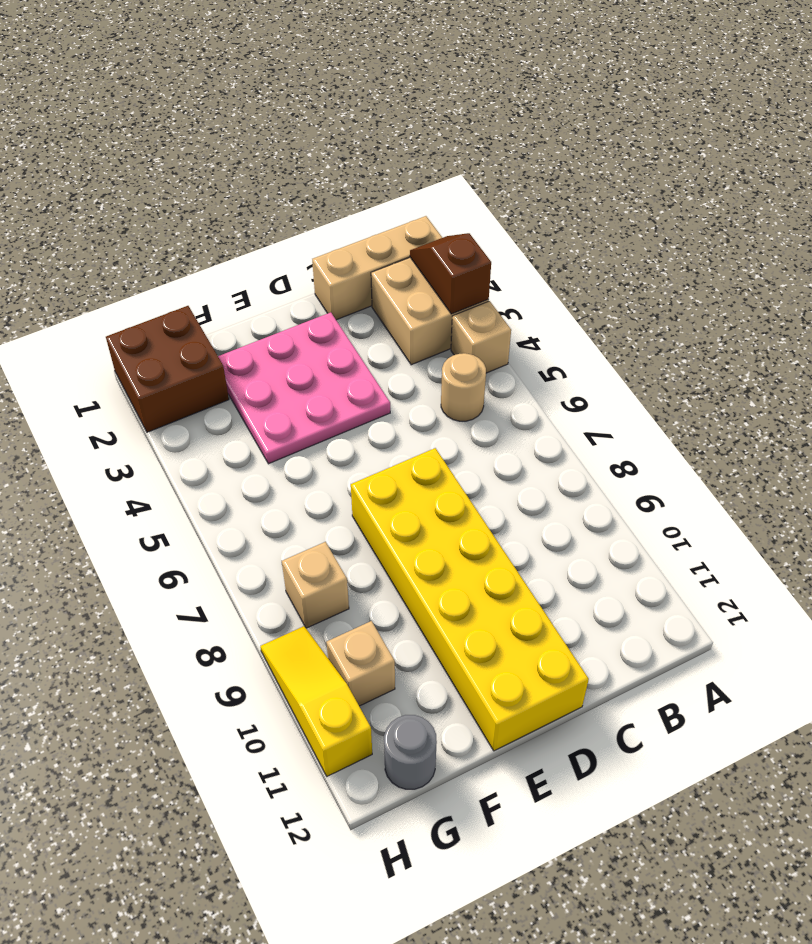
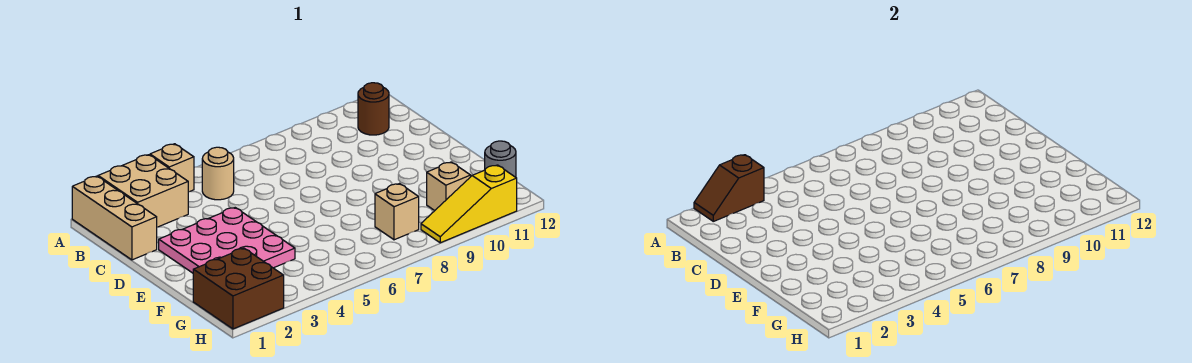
none -> brown round brick B11 level 1
yellow brick D7:E12 level 1 -> none

